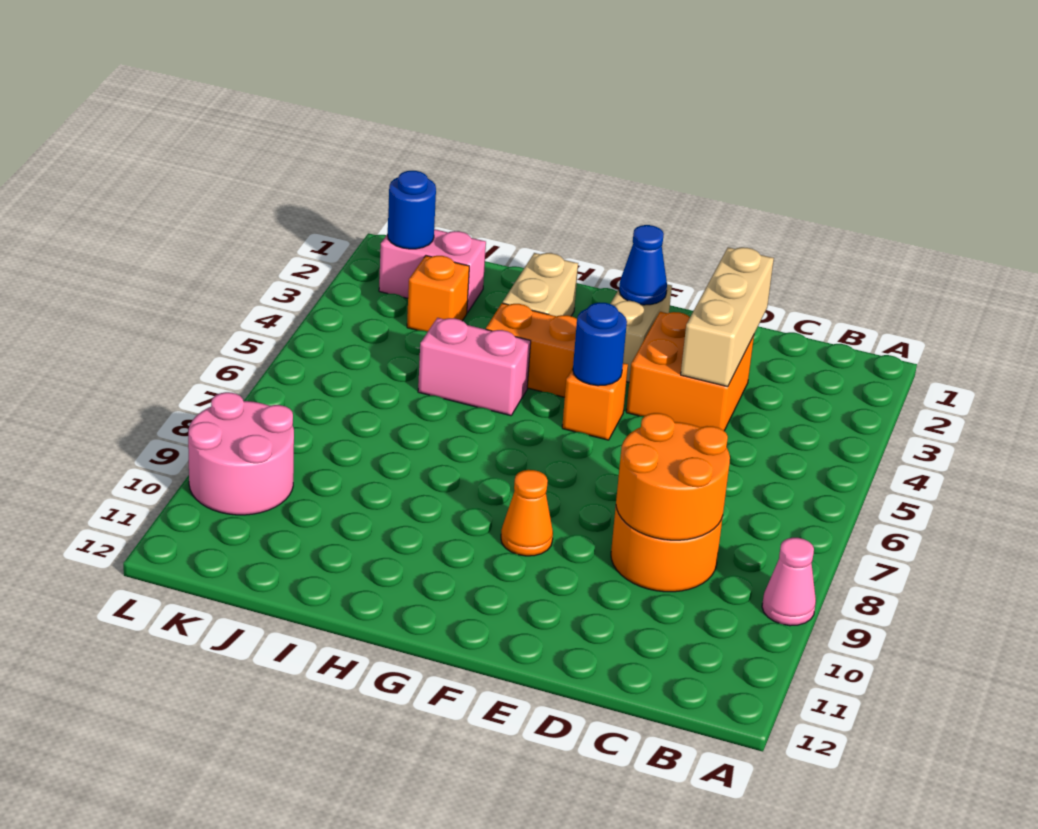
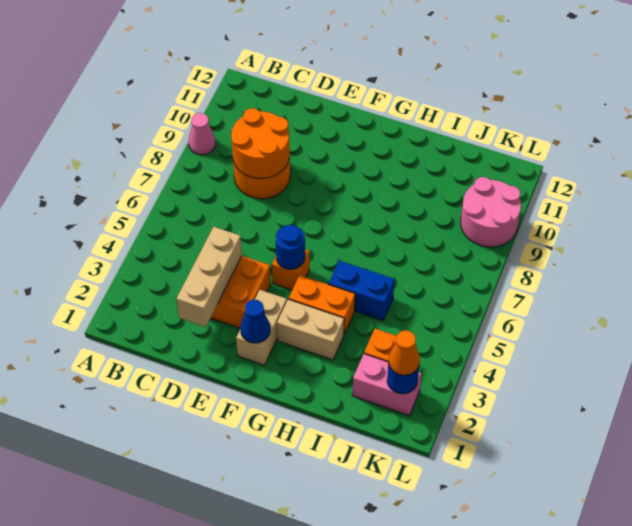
orange cone F9 level 1 -> orange cone K2 level 3
tan brick H2:H3 level 1 -> tan brick G3:H3 level 1
pink brick H5:I5 level 1 -> blue brick H5:I5 level 1

